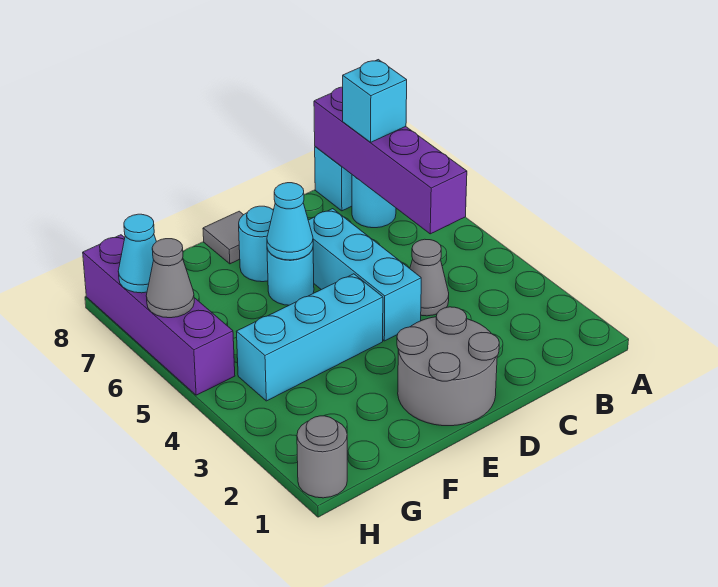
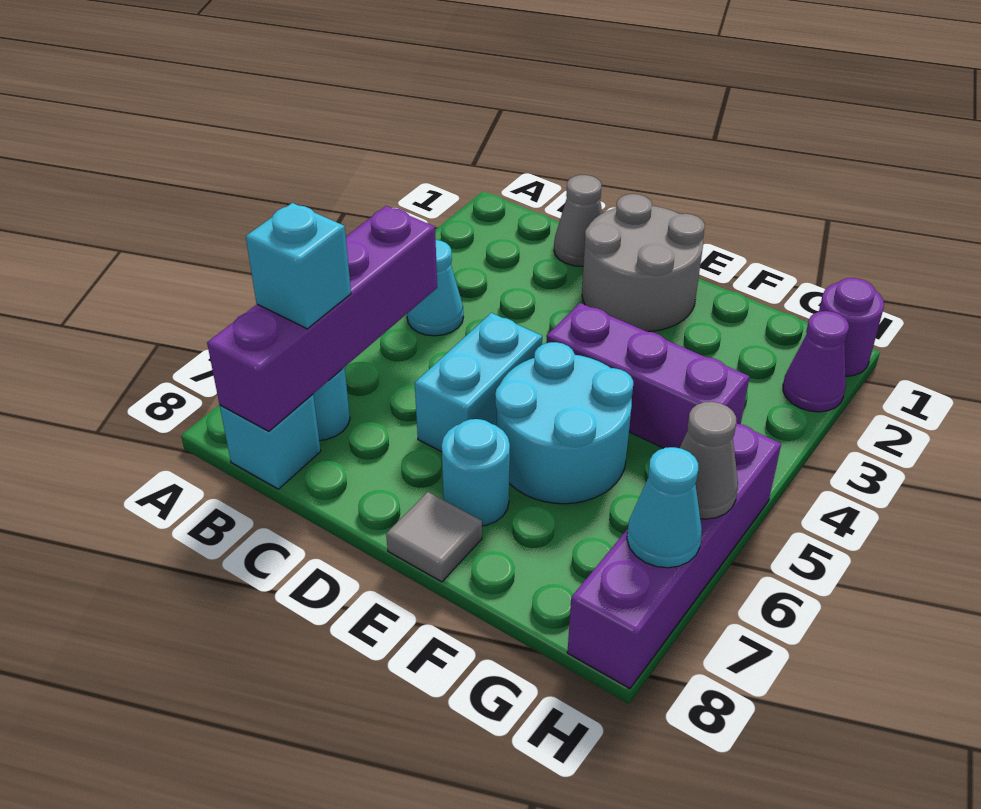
grey cone C4 level 1 -> grey cone C1 level 1
cyan brick D4:D6 level 1 -> cyan brick D5:D6 level 1
cyan brick E4:G4 level 1 -> purple brick E4:G4 level 1
cyan round brick E6 level 1 -> cyan round brick E5:F6 level 1
cyan cone E6 level 2 -> cyan cone B4 level 1
grey round brick H1 level 1 -> purple round brick H1 level 1
none -> purple cone H2 level 1

